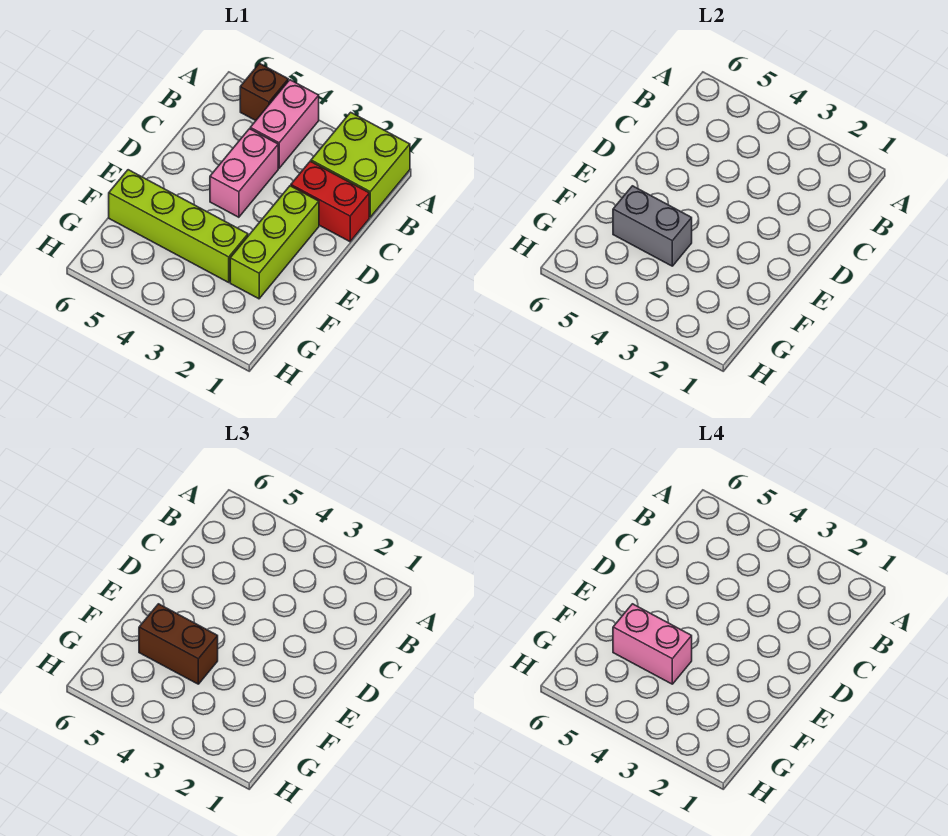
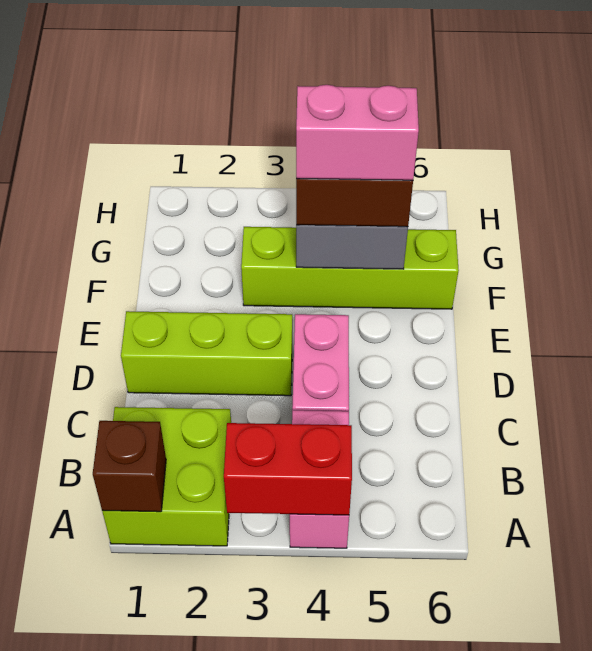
brown brick A5 level 1 -> brown brick A1 level 2
red brick C1:C2 level 1 -> red brick A3:A4 level 2
lime brick D2:F2 level 1 -> lime brick D1:D3 level 1

